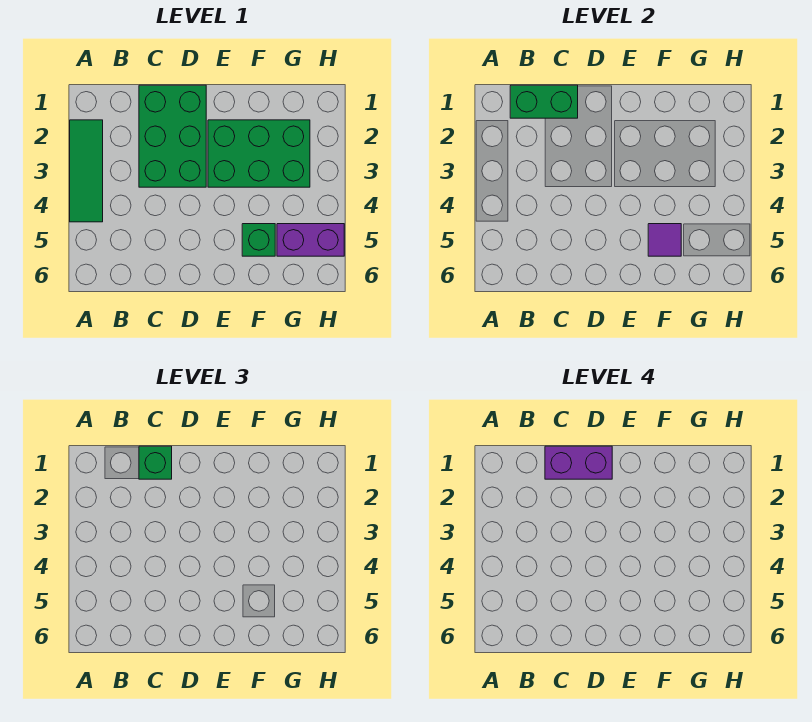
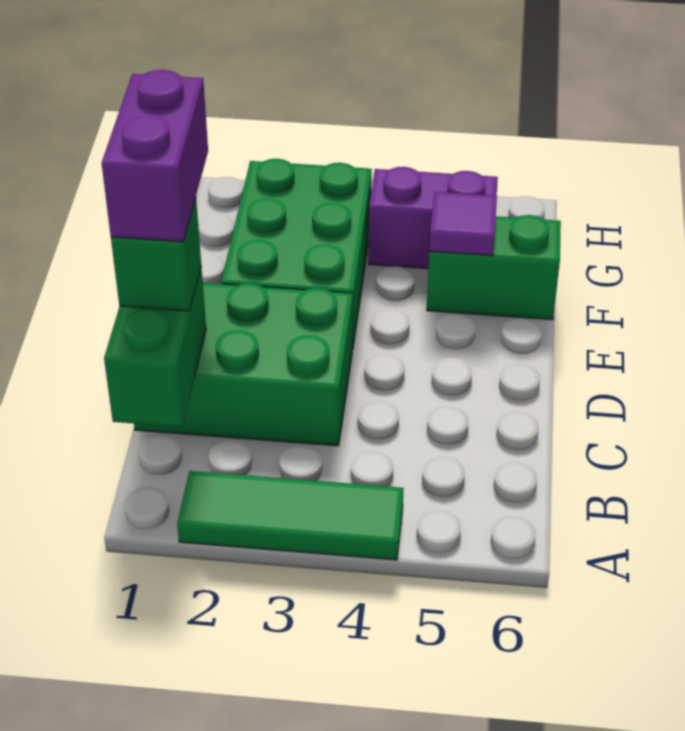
green brick F5 level 1 -> green brick F5:F6 level 1
purple brick G5:H5 level 1 -> purple brick G4:G5 level 1

